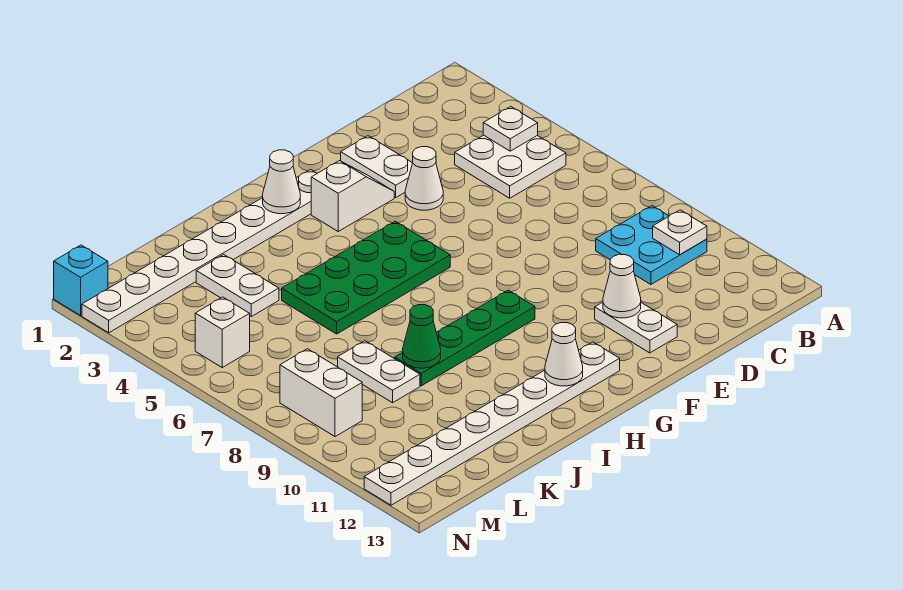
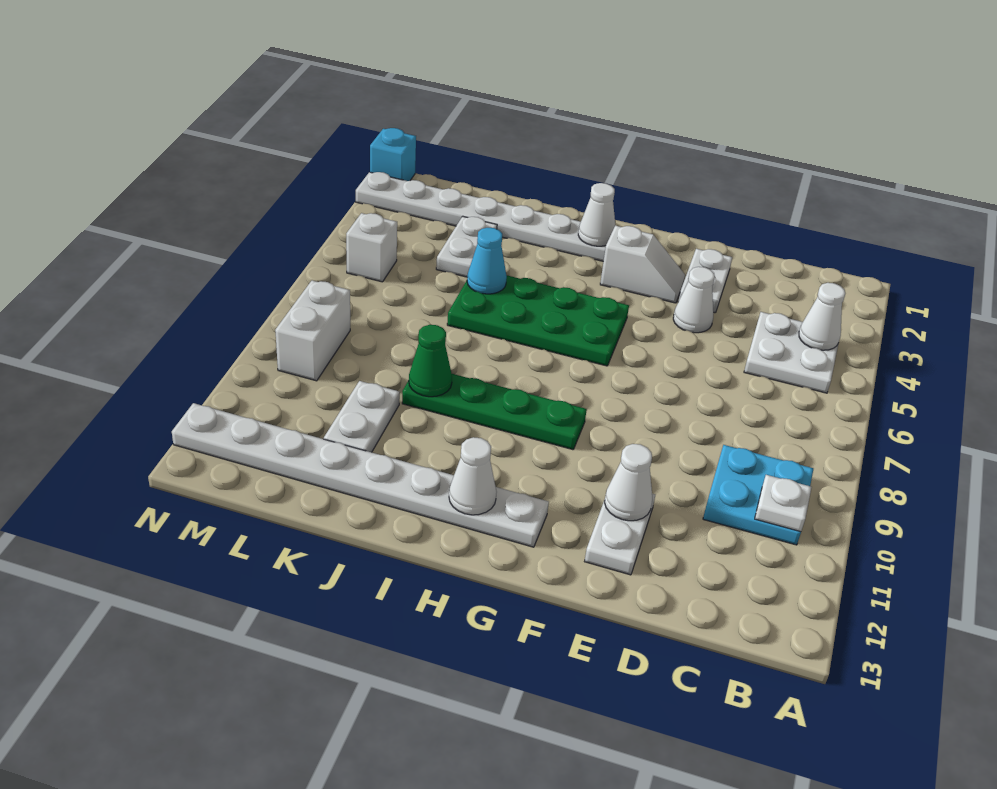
white plate B4 level 2 -> white cone B4 level 2
none -> cyan cone J5 level 2
white plate K8:K9 level 1 -> white plate K10:K11 level 1

